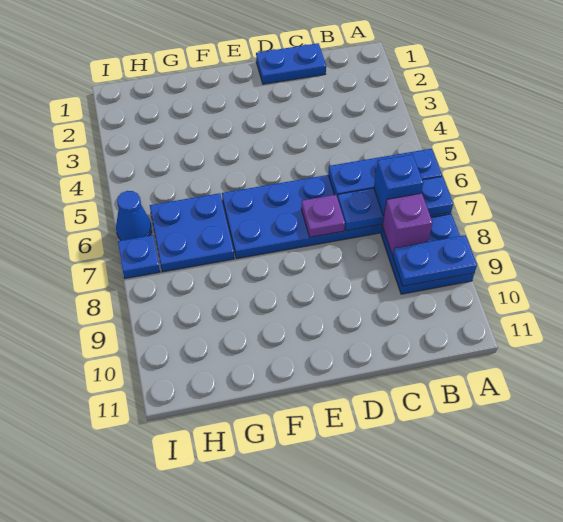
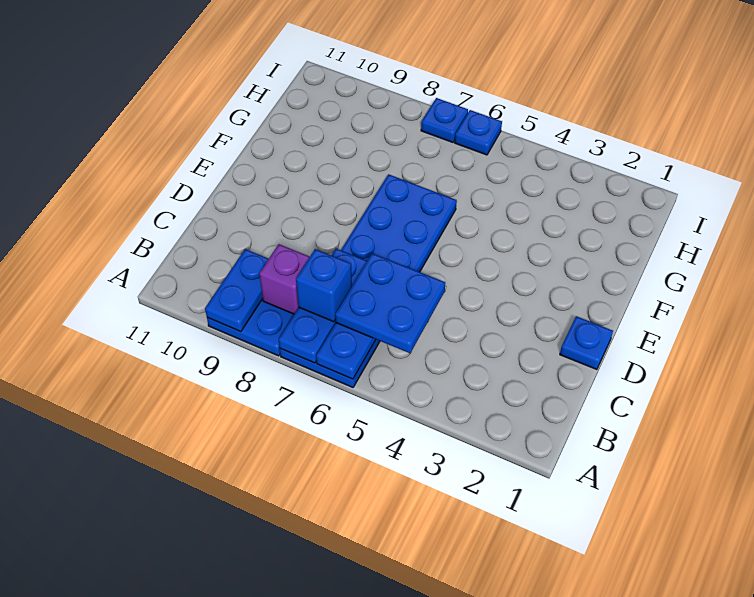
blue plate C1:D1 level 1 -> blue plate D1 level 1
purple plate D7 level 2 -> none
blue plate G6:H7 level 1 -> blue plate B5:C6 level 3
blue cone I6 level 1 -> blue plate I6 level 1

